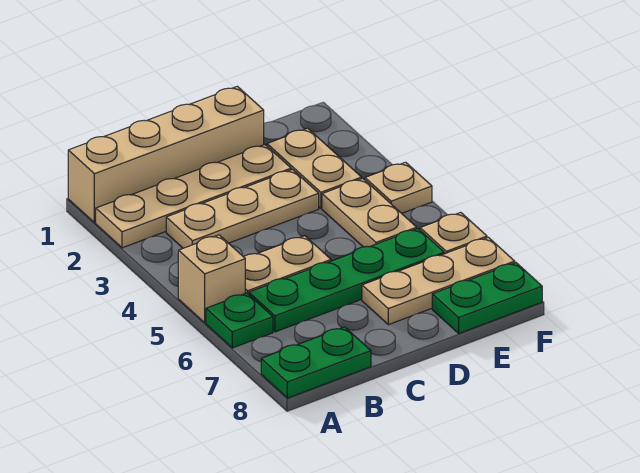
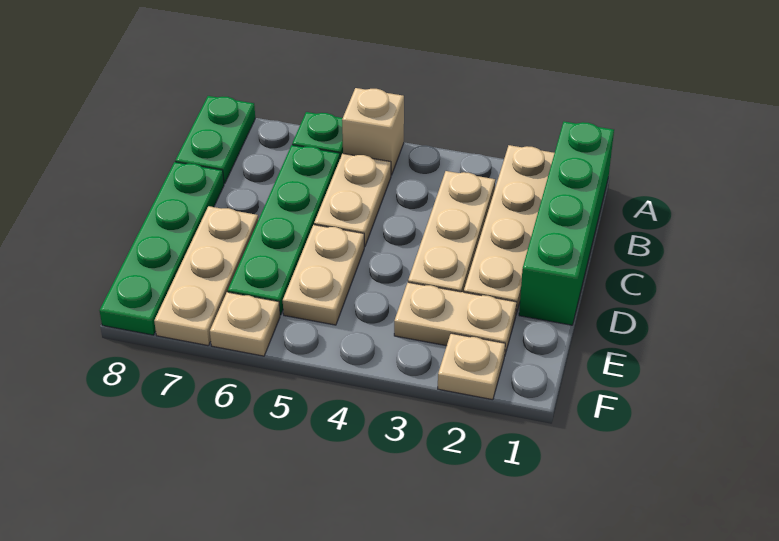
tan brick A1:D1 level 1 -> green brick A1:D1 level 1
tan plate E4:E5 level 1 -> tan plate D5:E5 level 1
green plate E8:F8 level 1 -> green plate C8:F8 level 1
tan plate F4 level 1 -> tan plate F2 level 1

